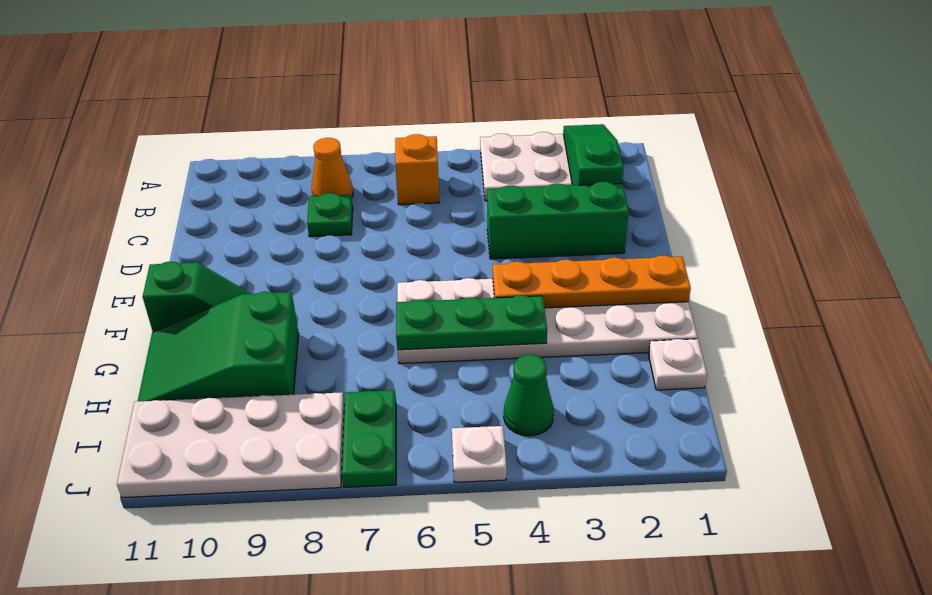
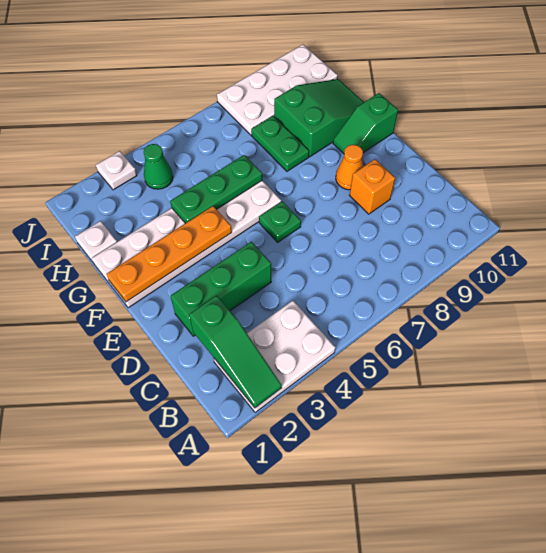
orange brick B6 level 1 -> orange brick D9 level 1
orange cone B8 level 1 -> orange cone E9 level 1
green plate C8 level 1 -> green plate E6 level 1
green plate I7:J7 level 1 -> green plate G8:H8 level 1
white plate J5 level 1 -> white plate J3 level 1

